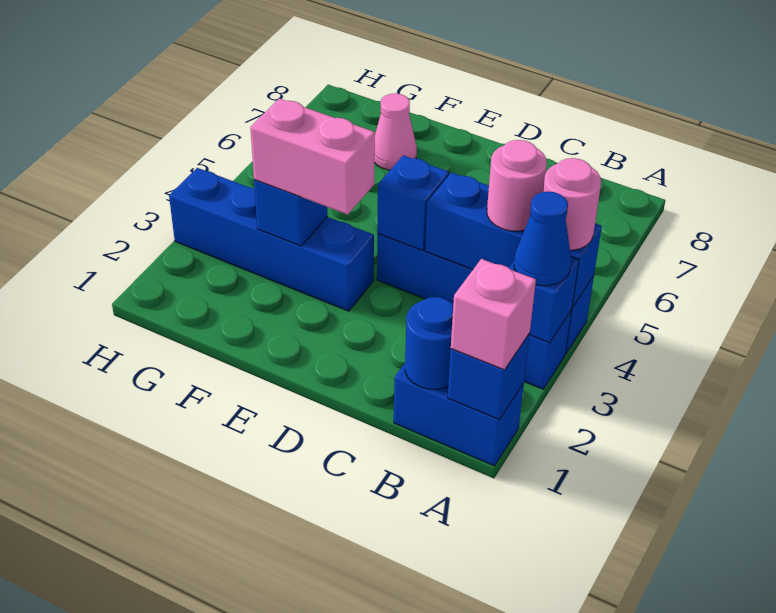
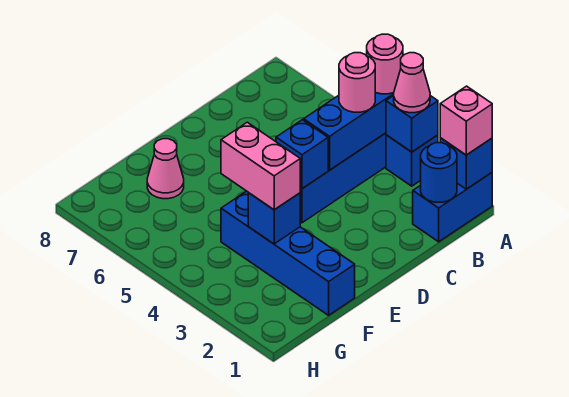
blue cone A3 level 3 -> pink cone A3 level 3
blue brick E3:H3 level 1 -> blue brick F1:F4 level 1
pink brick E3:F3 level 3 -> pink brick F3:F4 level 3

